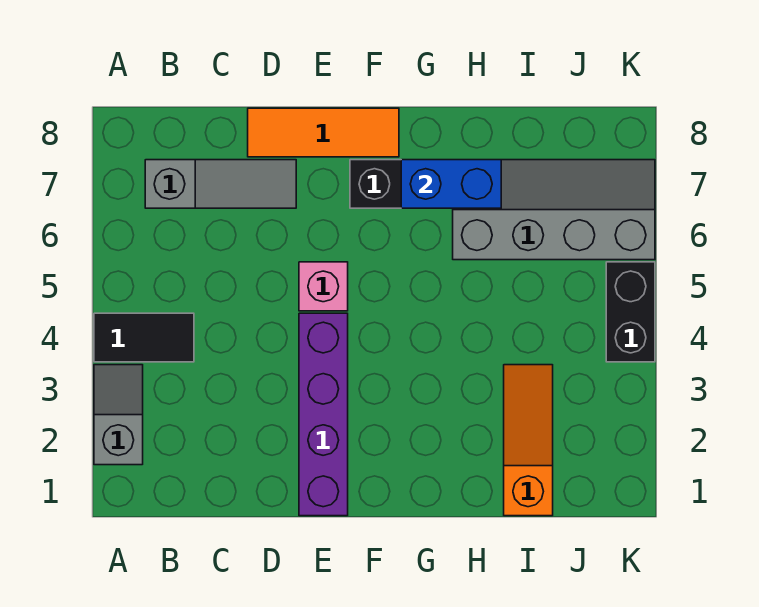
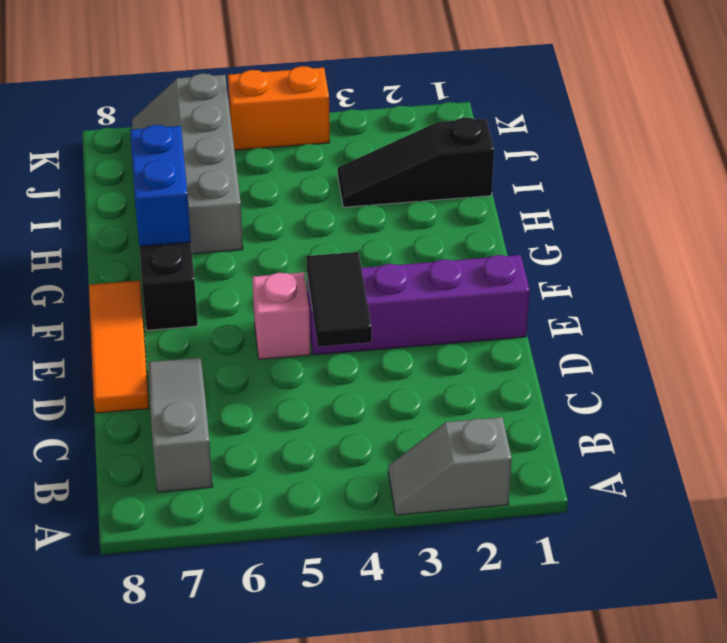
black tile A4:B4 level 1 -> black tile D4:E4 level 2
orange slope I1:I3 level 1 top 1 -> black slope I1:I3 level 1 top 1
black brick K4:K5 level 1 -> orange brick K4:K5 level 1

